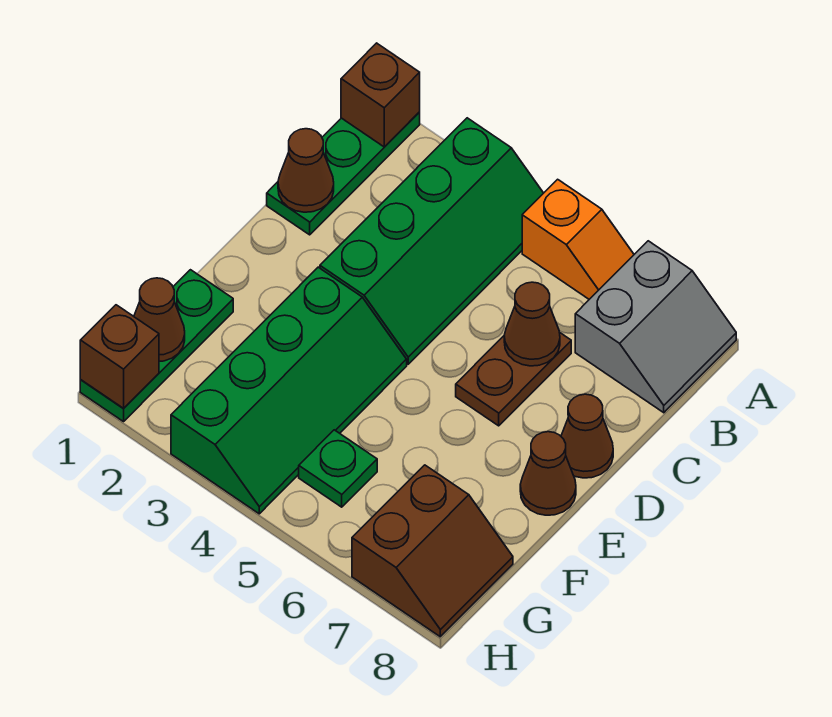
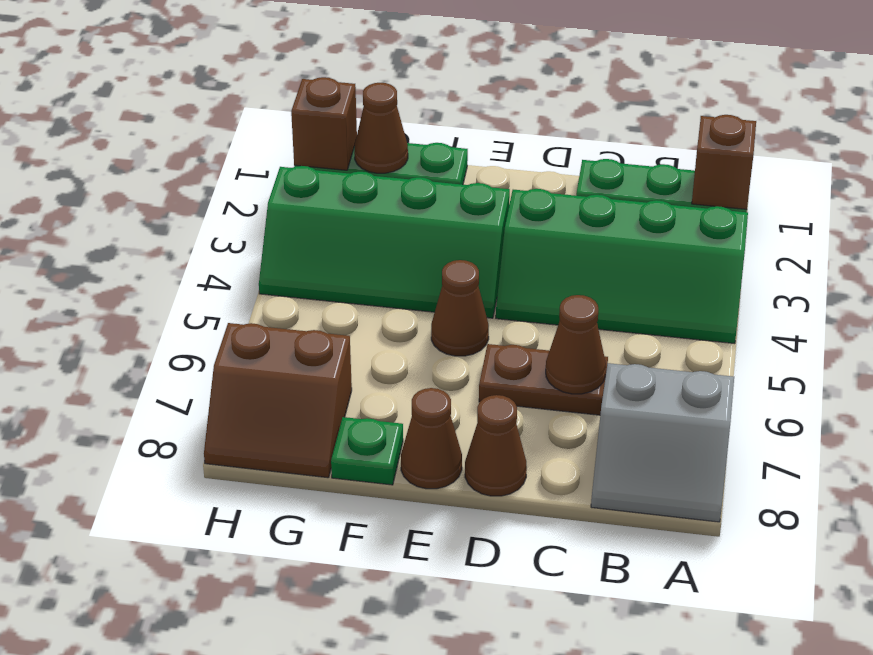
orange slope A5:A6 level 1 top 5 -> none
brown cone C1 level 2 -> brown cone E5 level 1
green plate G5 level 1 -> green plate F8 level 1

